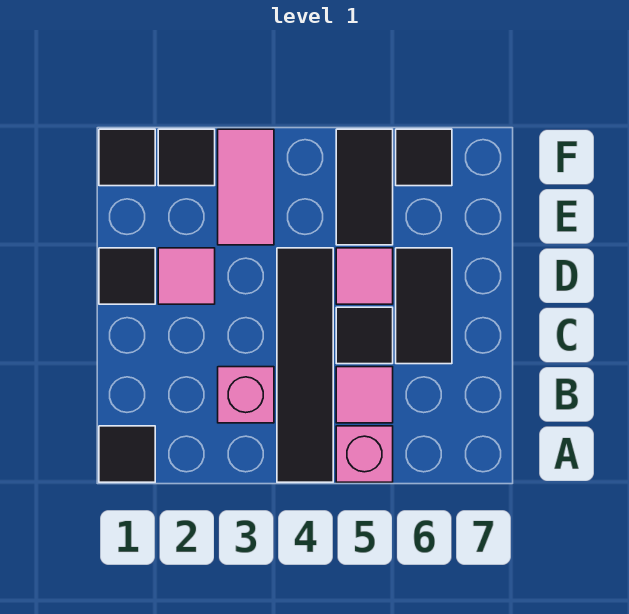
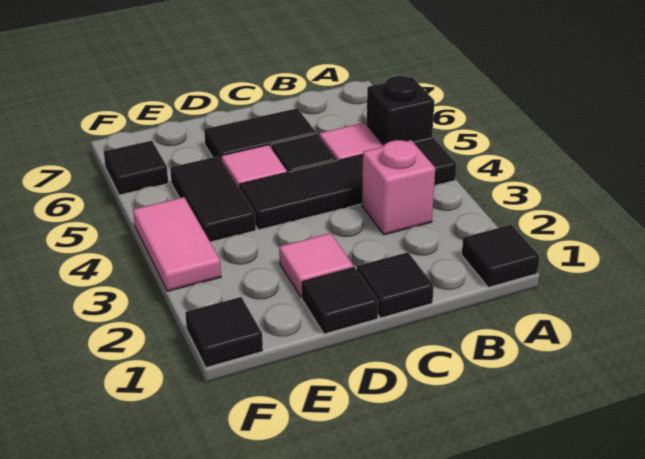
pink brick A5 level 1 -> black brick A5 level 1
pink tile E3:F3 level 1 -> pink tile F3:F4 level 1
black tile E5:F5 level 1 -> black tile E4:E5 level 1
black tile F2 level 1 -> black tile C1 level 1

